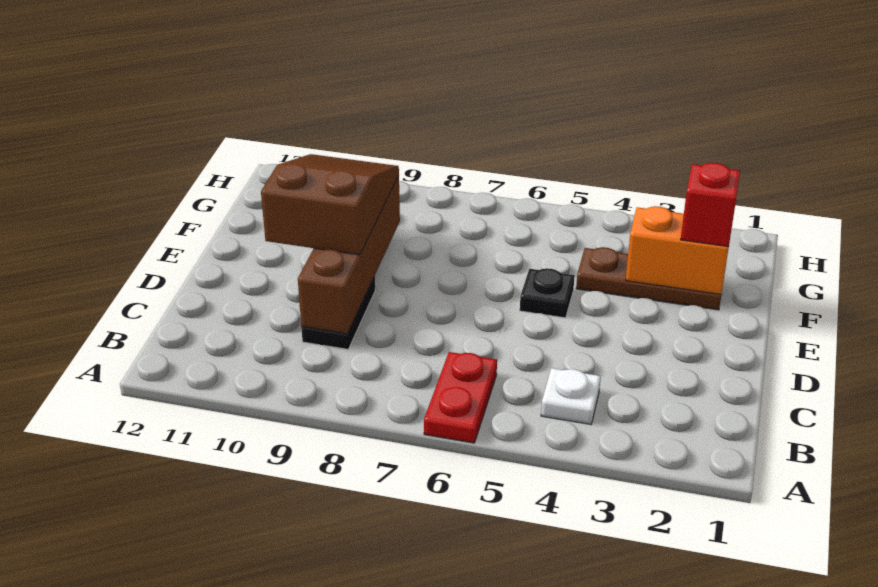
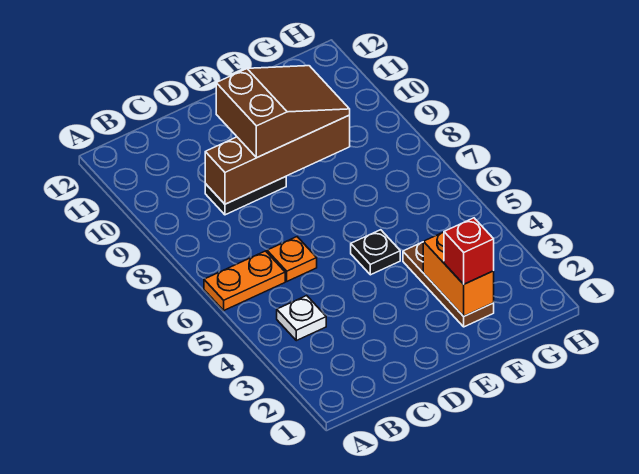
red plate A6:B6 level 1 -> orange plate A6:B6 level 1
none -> orange plate C6 level 1

